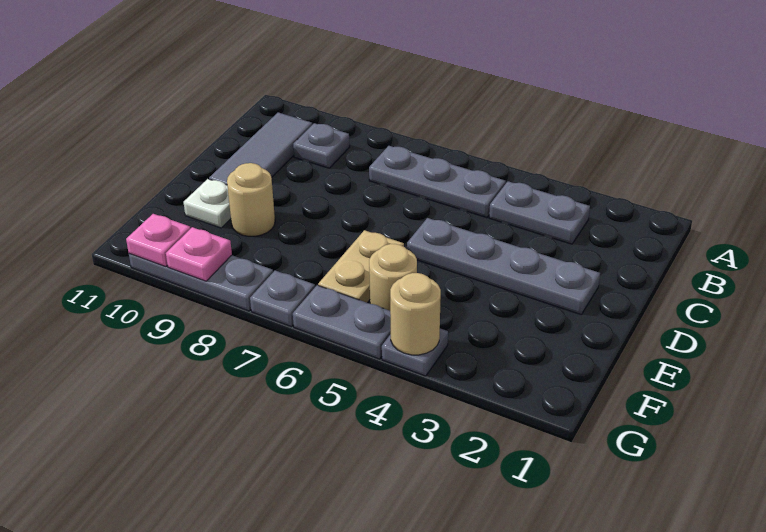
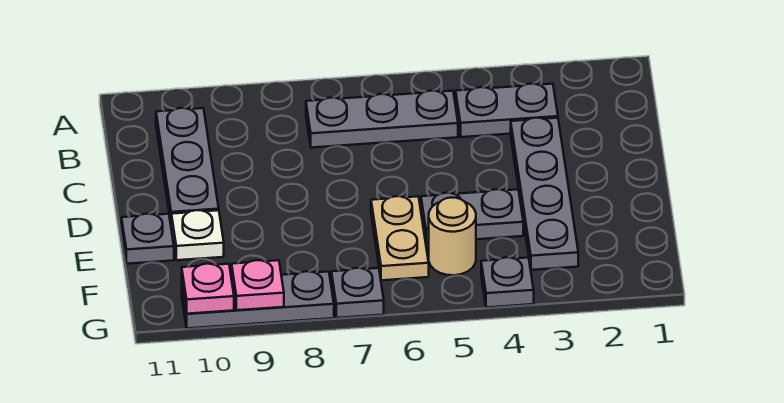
grey plate B9 level 1 -> grey plate E11 level 1
grey tile B10:D10 level 1 -> grey plate B10:D10 level 1
grey plate D2:D5 level 1 -> grey plate C3:F3 level 1
tan round brick E9 level 1 -> none
tan round brick G4 level 2 -> none
grey plate G5:G6 level 1 -> grey plate E4:E5 level 1

